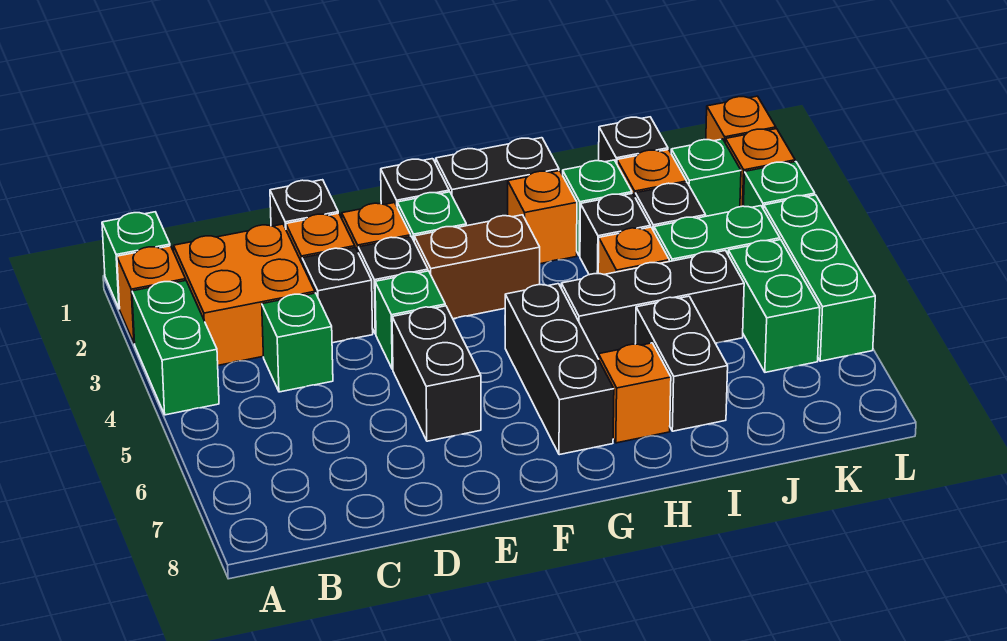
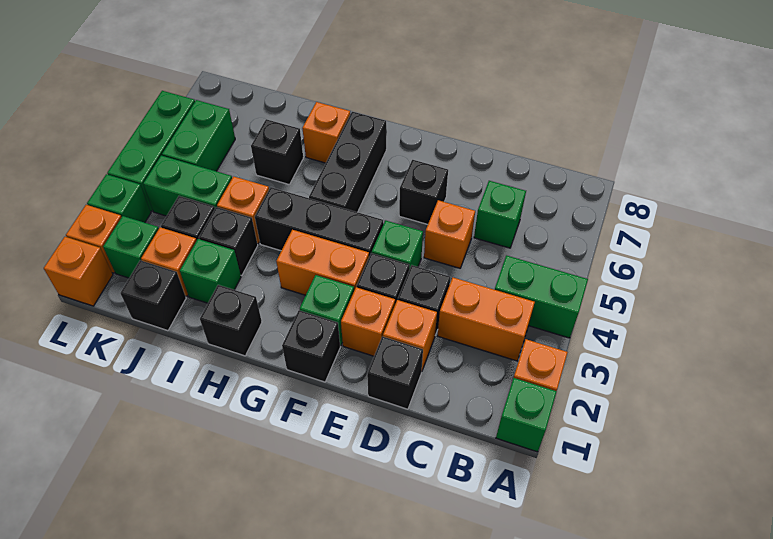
green brick A3:A4 level 1 -> green brick A4:B4 level 1
orange brick B2:C3 level 1 -> orange brick B3:C3 level 1
green brick C4 level 1 -> green brick C6 level 1
black brick E5:E6 level 1 -> black brick E6 level 1
brown brick F3:G3 level 1 -> orange brick F3:G3 level 1
black brick G1:H1 level 1 -> black brick H1 level 1
orange brick H2 level 1 -> orange brick D5 level 1
black brick H5:J5 level 1 -> black brick F4:H4 level 1
black brick I6:I7 level 1 -> black brick I6 level 1

